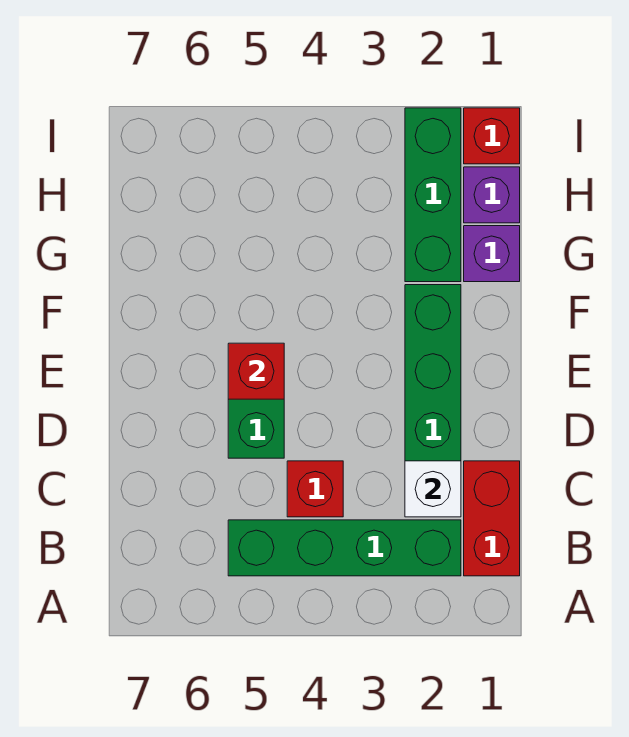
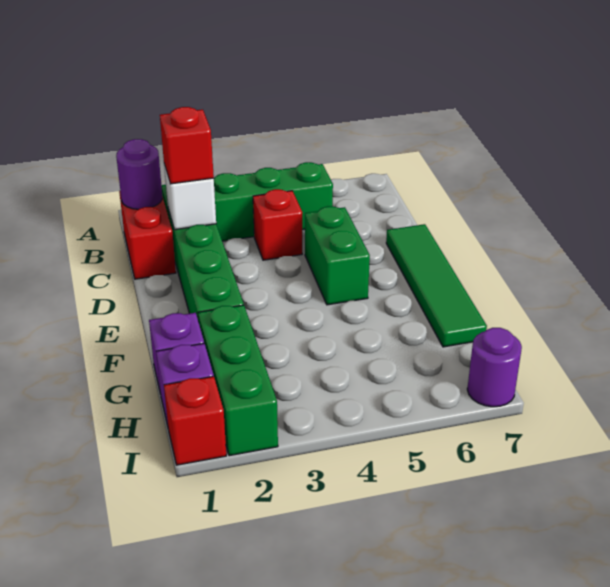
none -> purple round brick B1 level 2
none -> green tile D7:G7 level 1
red brick E5 level 2 -> red brick C2 level 3
none -> purple round brick I7 level 1

